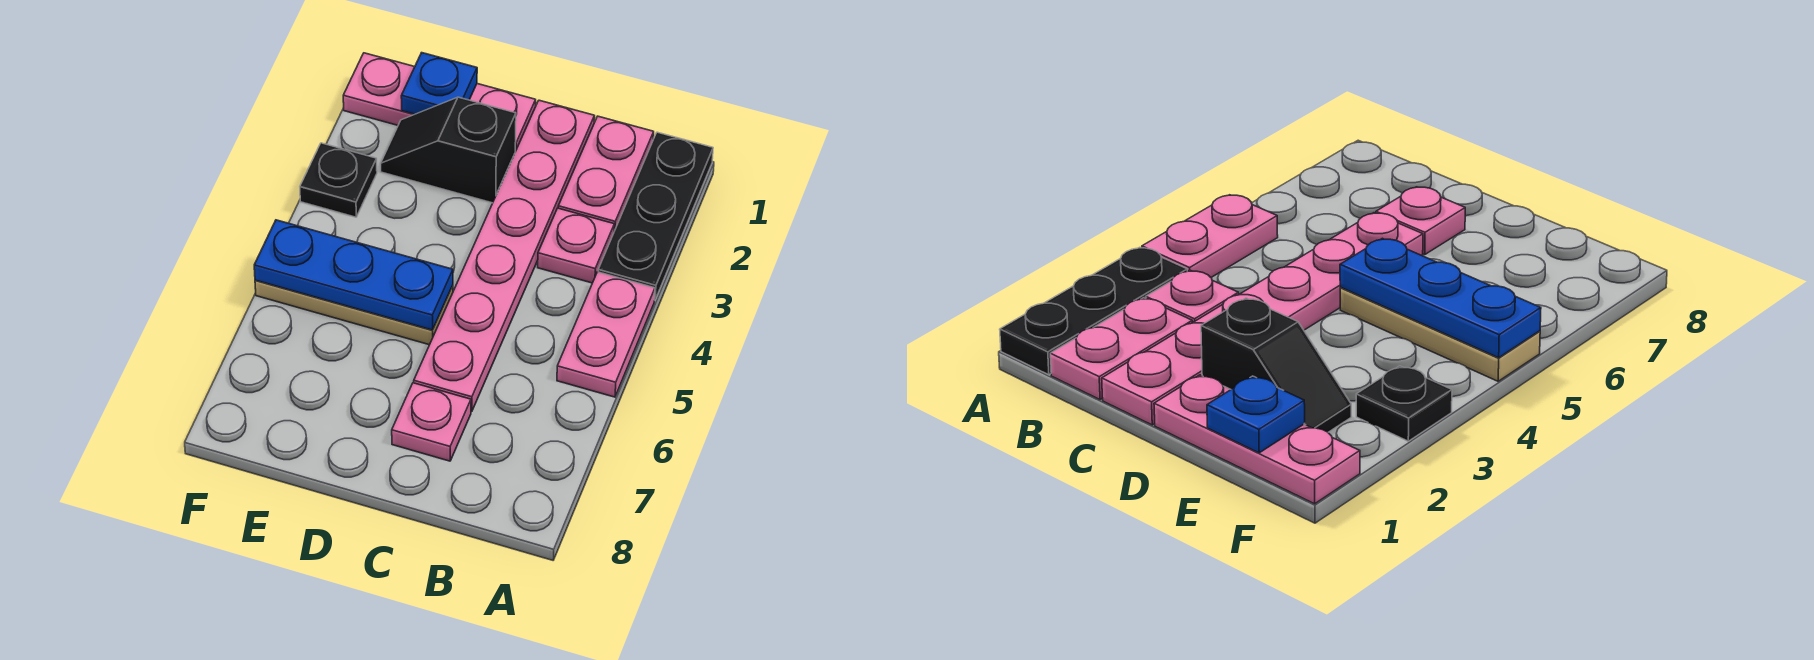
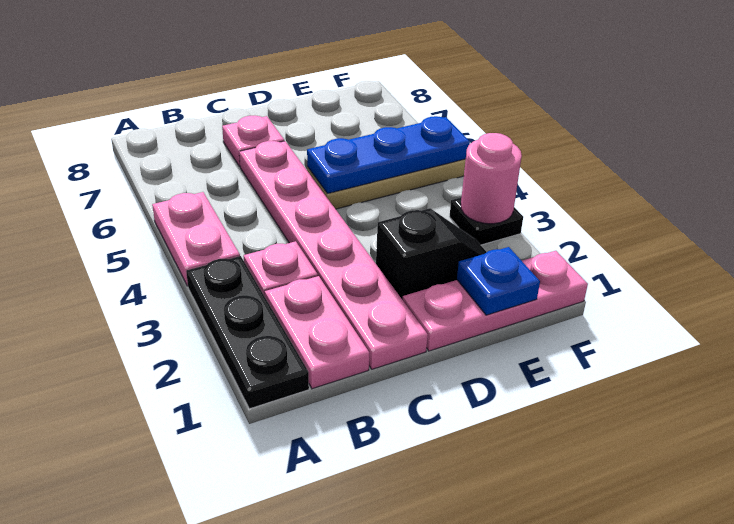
none -> pink round brick F3 level 2

